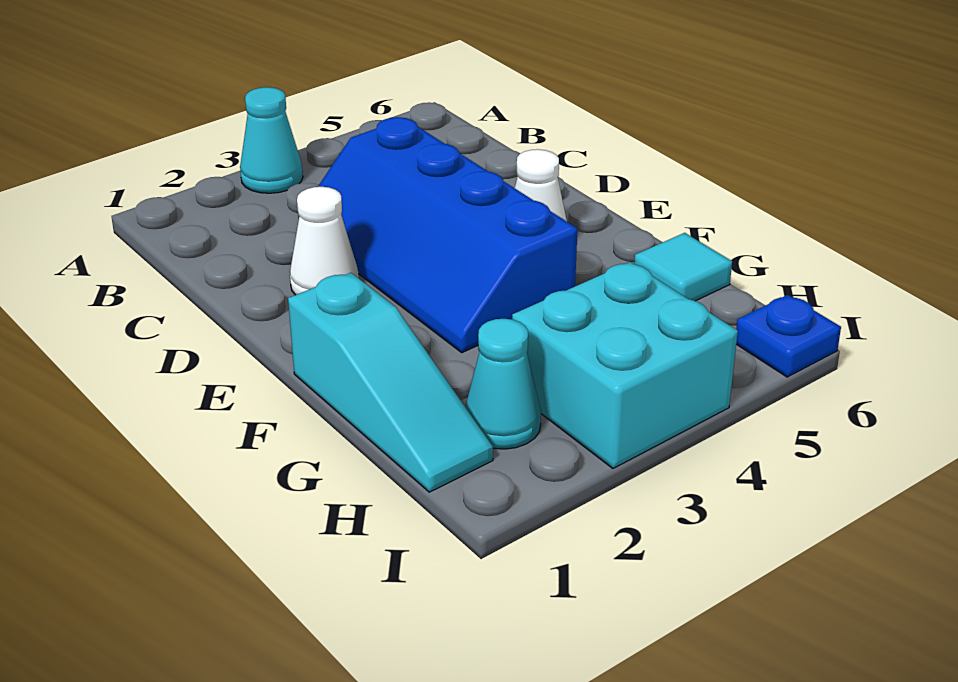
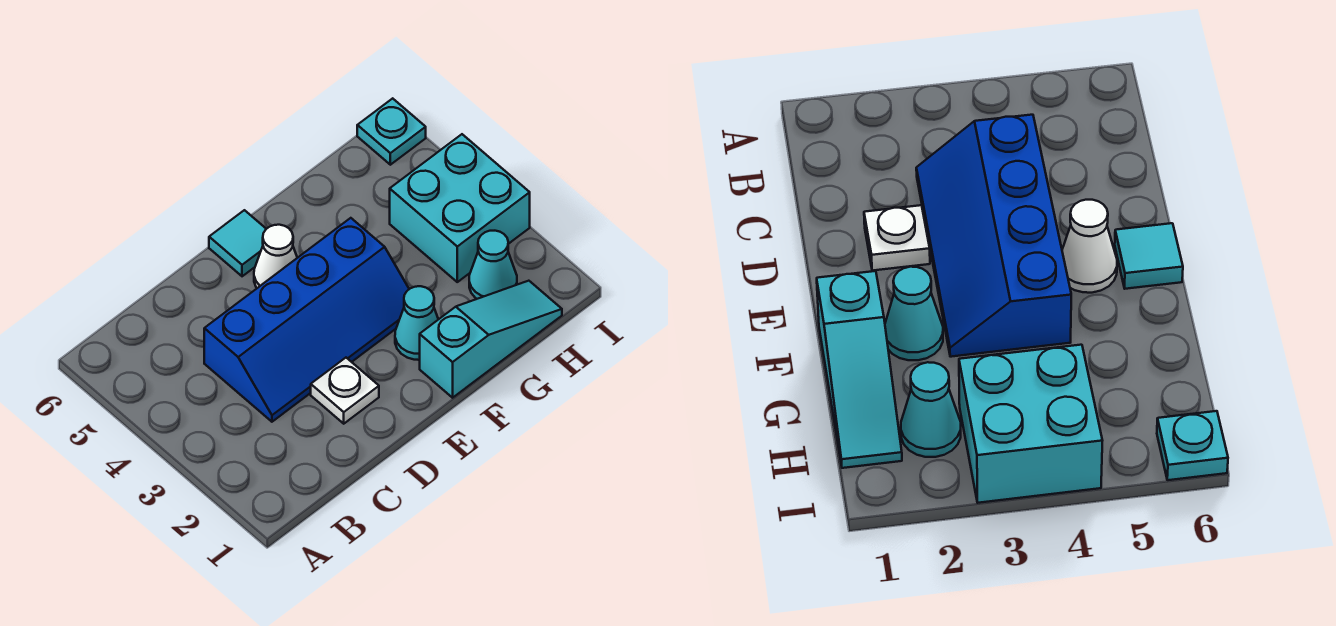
cyan cone A3 level 1 -> cyan cone F2 level 1
white cone D2 level 1 -> white plate D2 level 1
cyan tile G6 level 1 -> cyan tile E6 level 1
blue plate I6 level 1 -> cyan plate I6 level 1

